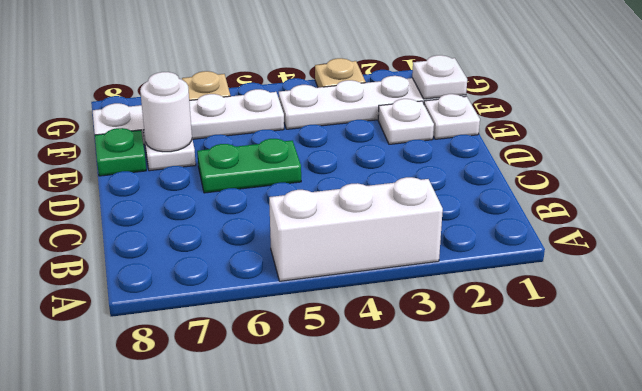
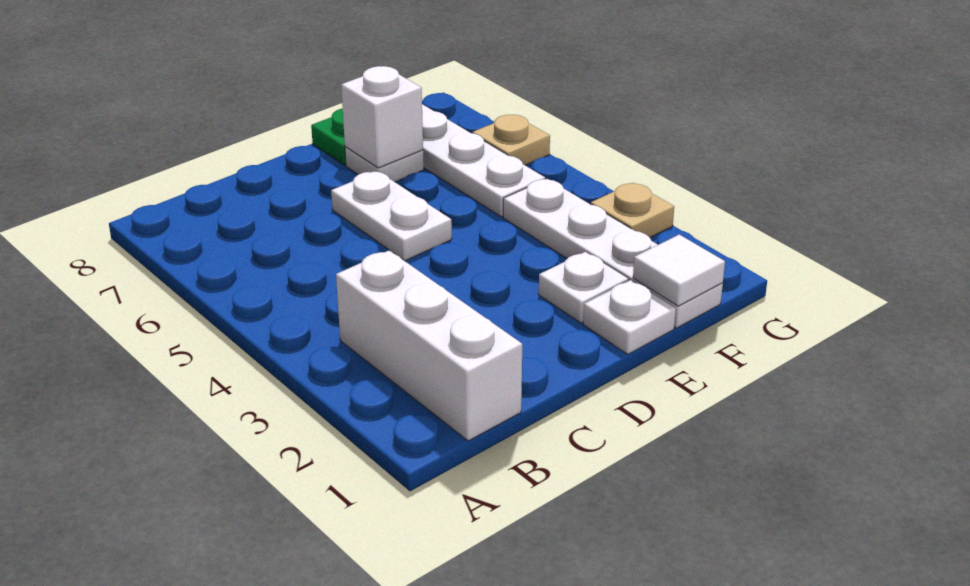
white brick A3:A5 level 1 -> white brick B1:B3 level 1
green plate D5:D6 level 1 -> white plate D5:D6 level 1
white round brick E7 level 2 -> white brick E7 level 2
white plate F1 level 2 -> white tile F1 level 2

